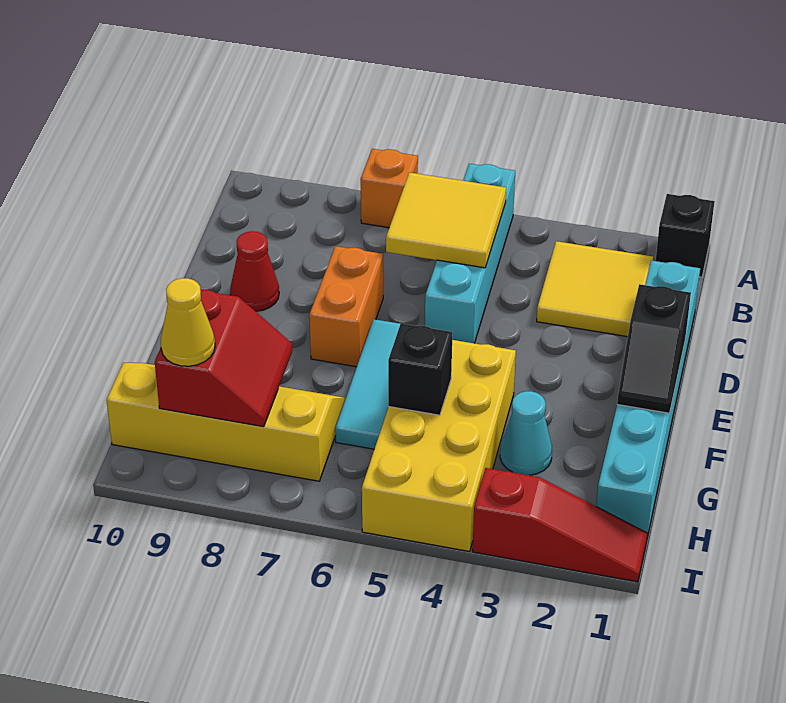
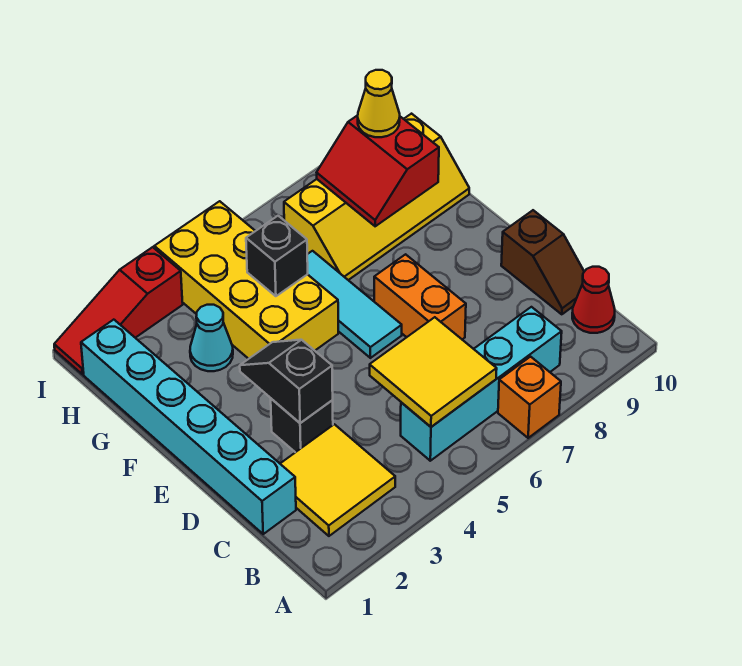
black brick A1 level 1 -> black brick D3 level 1
cyan brick A5:D5 level 1 -> cyan brick B5:B8 level 1
none -> brown slope C10:D10 level 1 top D
red cone D9 level 1 -> red cone B10 level 1
black slope E1:F1 level 2 top E -> black slope D3:E3 level 2 top D

